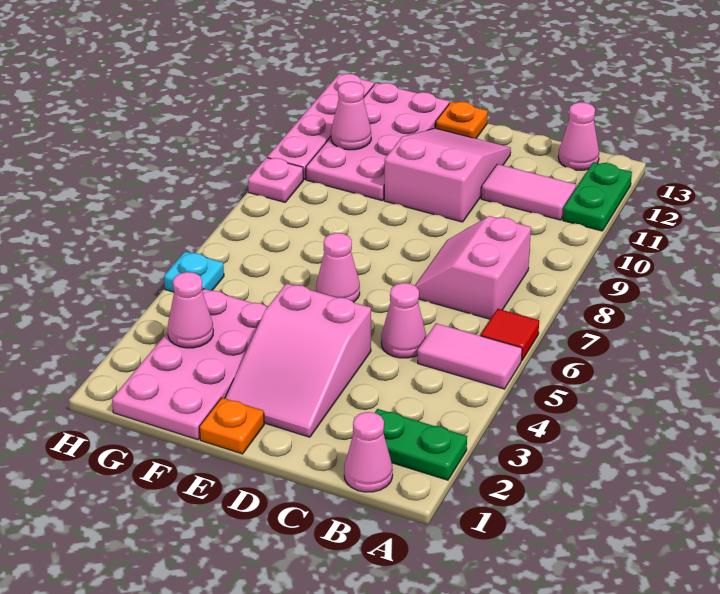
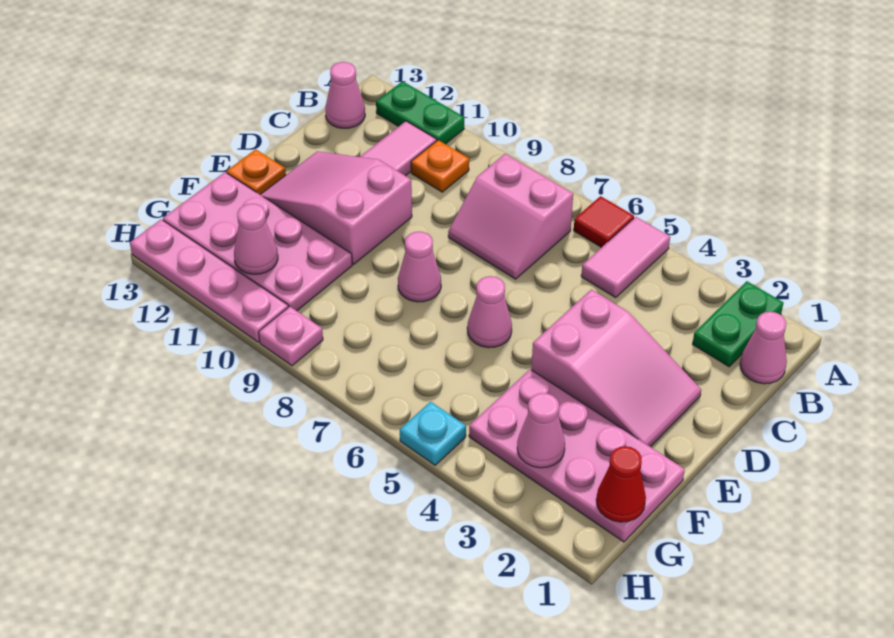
pink cone C5 level 1 -> pink cone E8 level 1
orange plate E1 level 1 -> orange plate B10 level 1
none -> red cone G1 level 2

